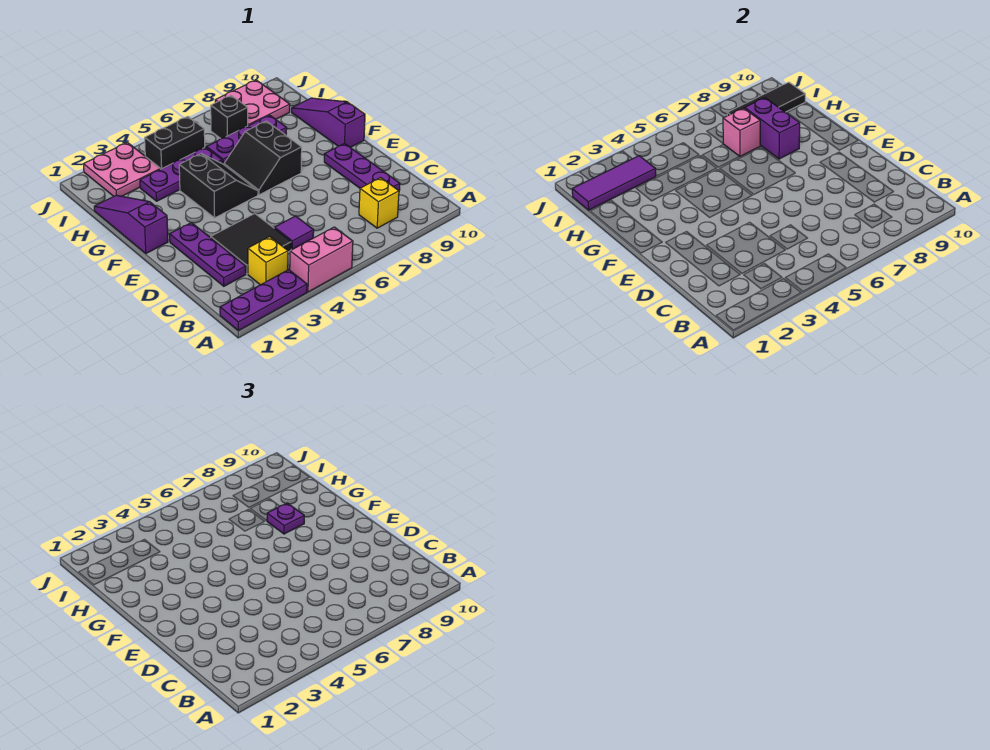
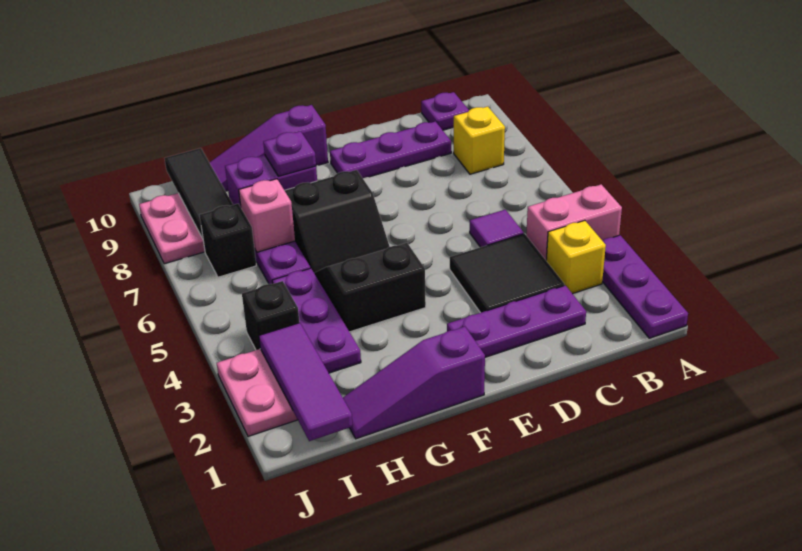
pink brick A4:A5 level 1 -> pink brick A4:B4 level 1
none -> purple plate B10 level 1
black brick I4:I5 level 1 -> black brick I4 level 1

